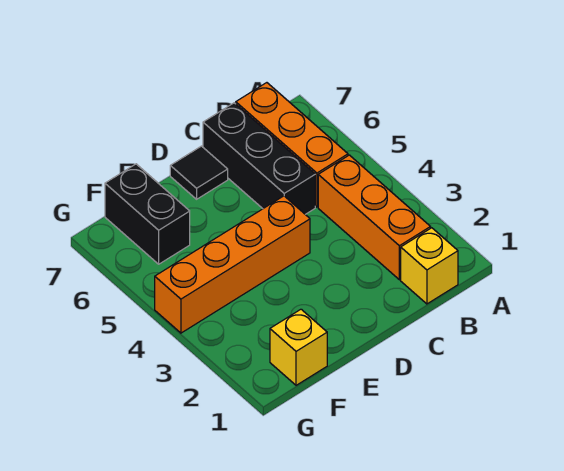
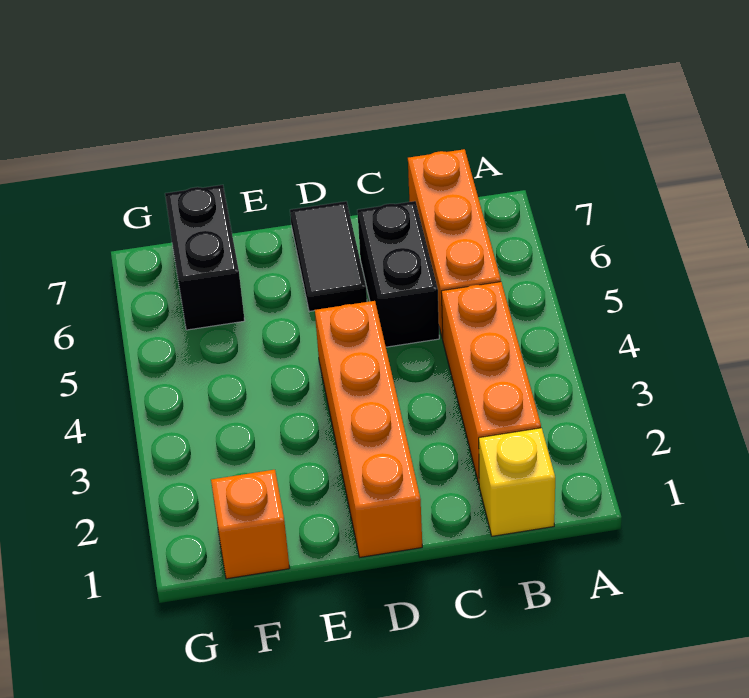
black brick C5:C7 level 1 -> black brick C5:C6 level 1
orange brick D4:G4 level 1 -> orange brick D1:D4 level 1
black tile D7 level 1 -> black tile D6:D7 level 1
yellow brick F1 level 1 -> orange brick F1 level 1

